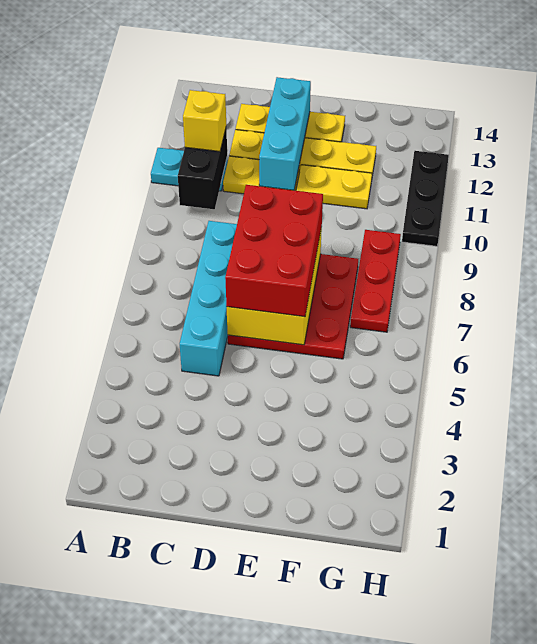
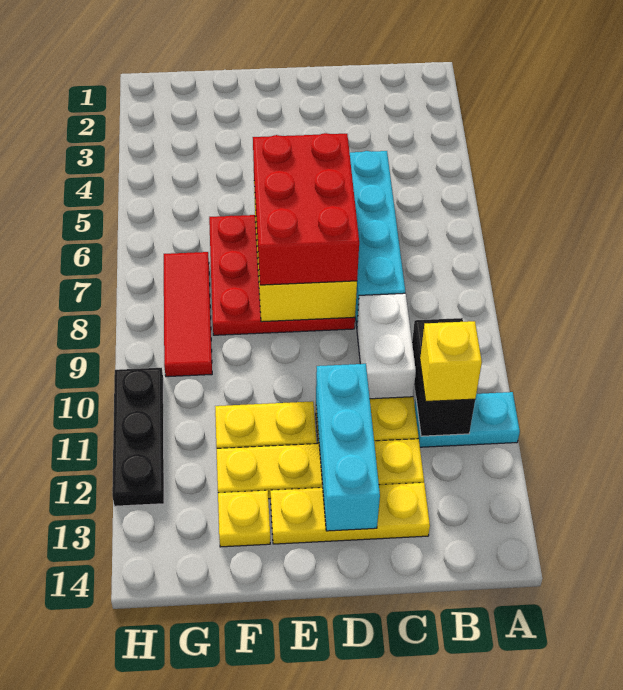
none -> white brick C9:C10 level 1
none -> yellow plate F13 level 1
red plate G7:G9 level 1 -> red tile G7:G9 level 1

